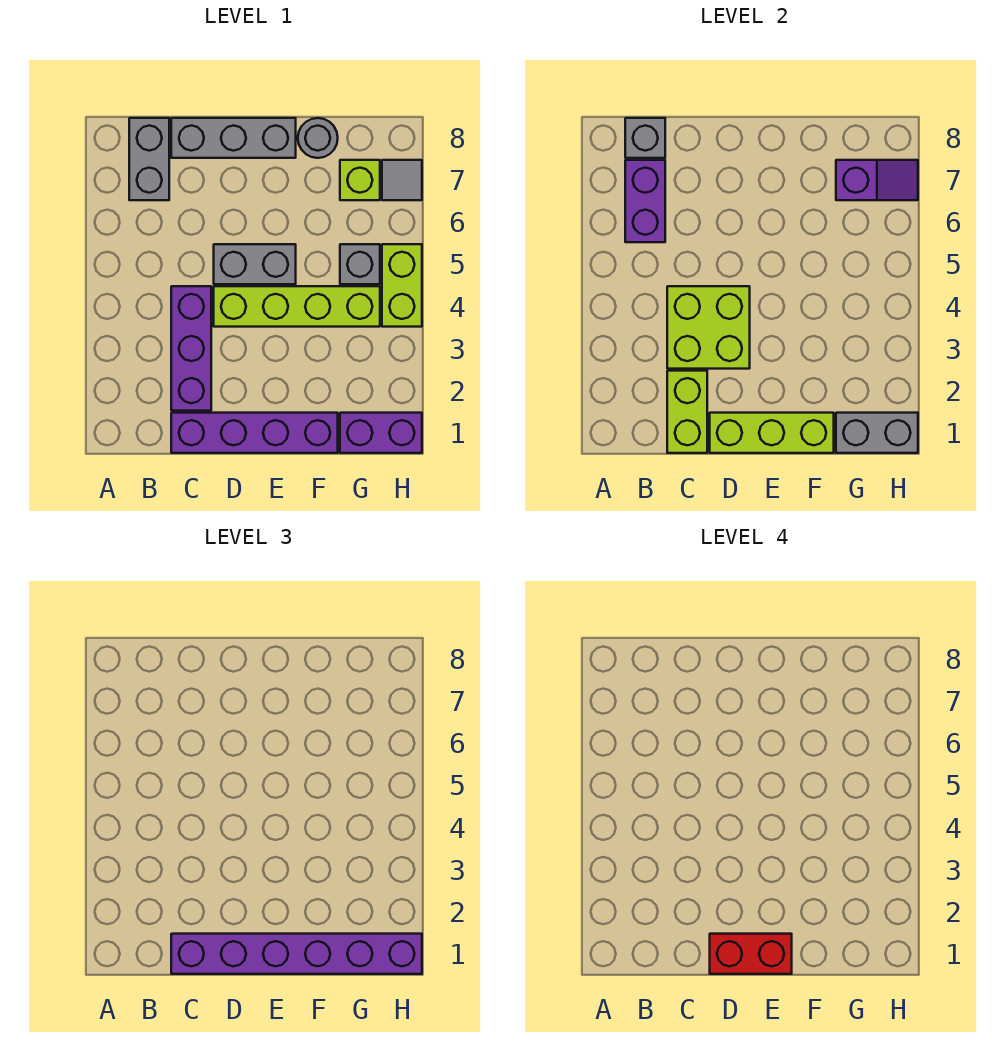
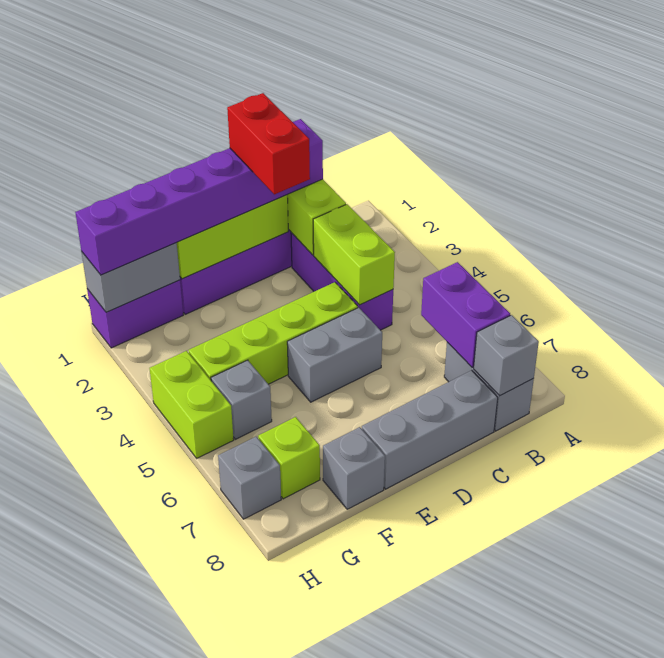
lime brick C3:D4 level 2 -> lime brick C3:C4 level 2
red brick D1:E1 level 4 -> red brick D1:D2 level 4
grey round brick F8 level 1 -> grey brick F8 level 1
purple slope G7:H7 level 2 top G -> none
grey tile H7 level 1 -> grey brick H7 level 1

